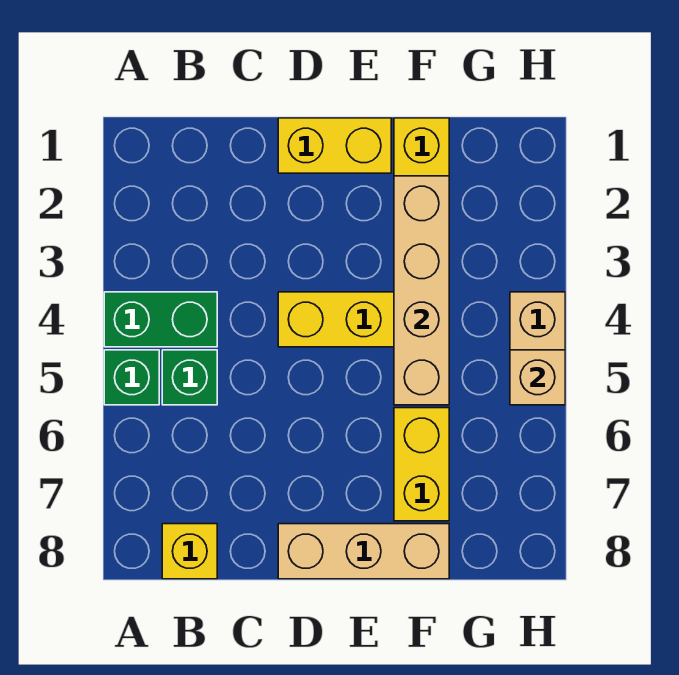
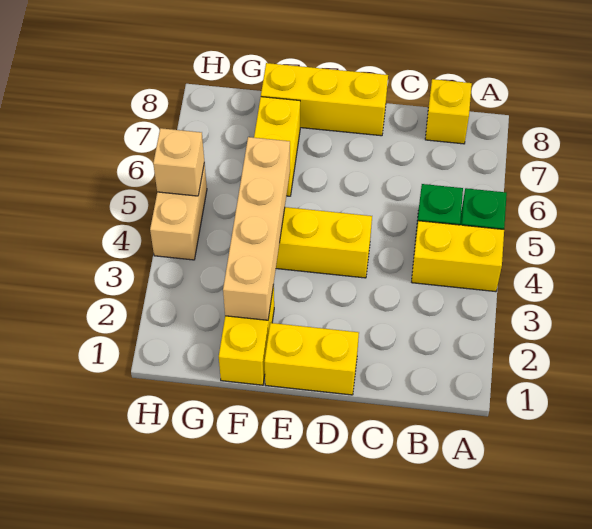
green brick A4:B4 level 1 -> yellow brick A4:B4 level 1
tan brick D8:F8 level 1 -> yellow brick D8:F8 level 1

